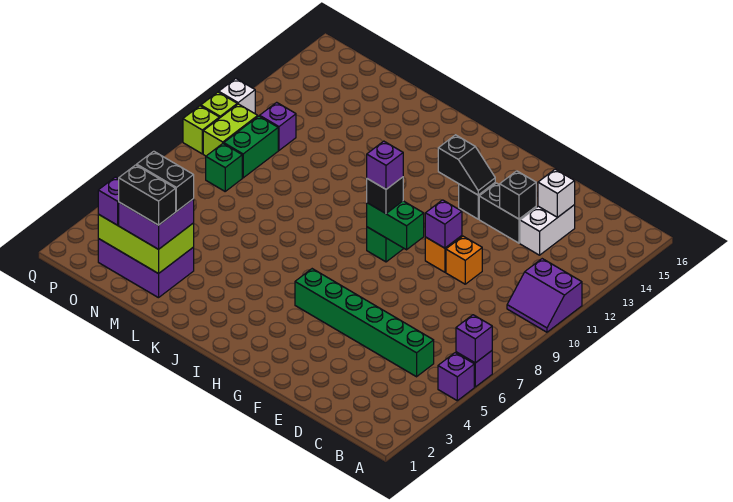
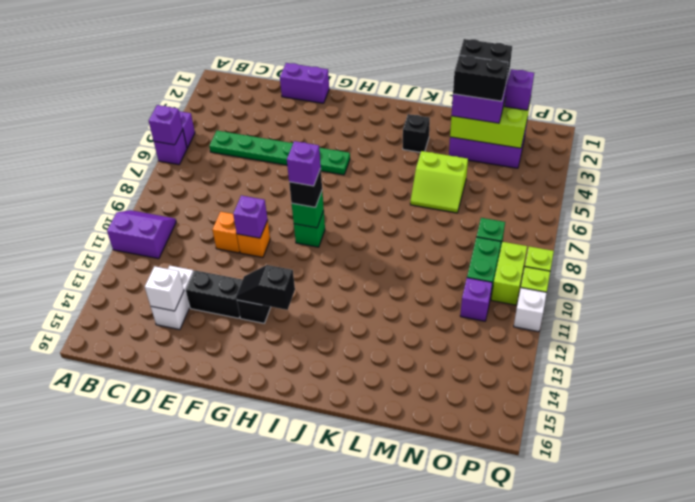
green brick C5:H5 level 1 -> green plate C5:H5 level 1
none -> purple brick E1:F1 level 1
black brick E13 level 2 -> black brick K3 level 1
green brick G9:H9 level 2 -> green brick H9 level 2
none -> lime slope L5:M6 level 1 top 5

